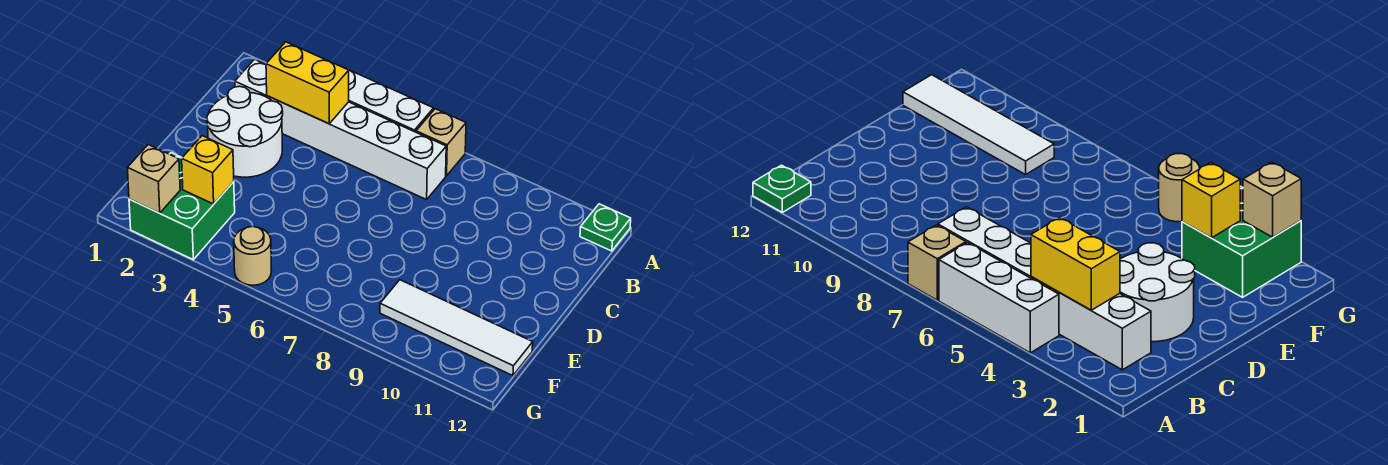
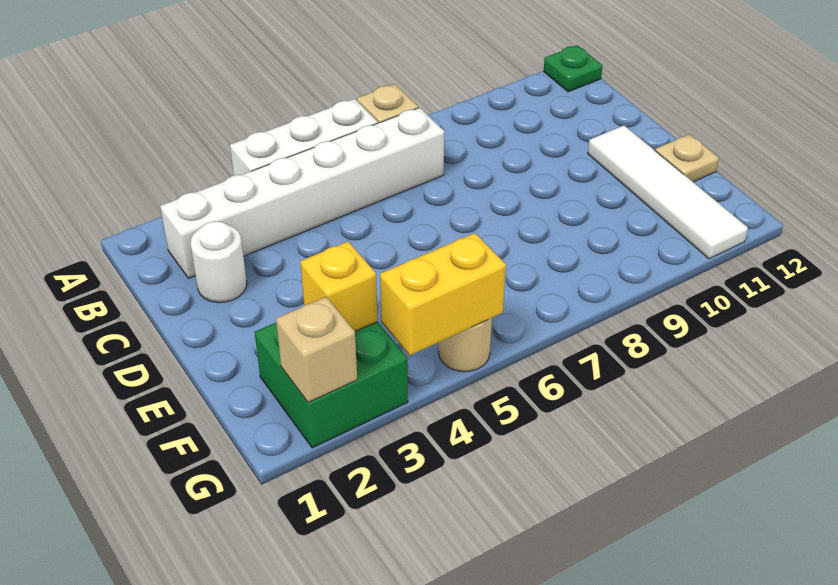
yellow brick B3:B4 level 2 -> yellow brick G4:G5 level 2
white round brick C2:D3 level 1 -> white round brick C2 level 1
none -> tan plate E12 level 1
white tile F9:F12 level 1 -> white tile D11:G11 level 1

